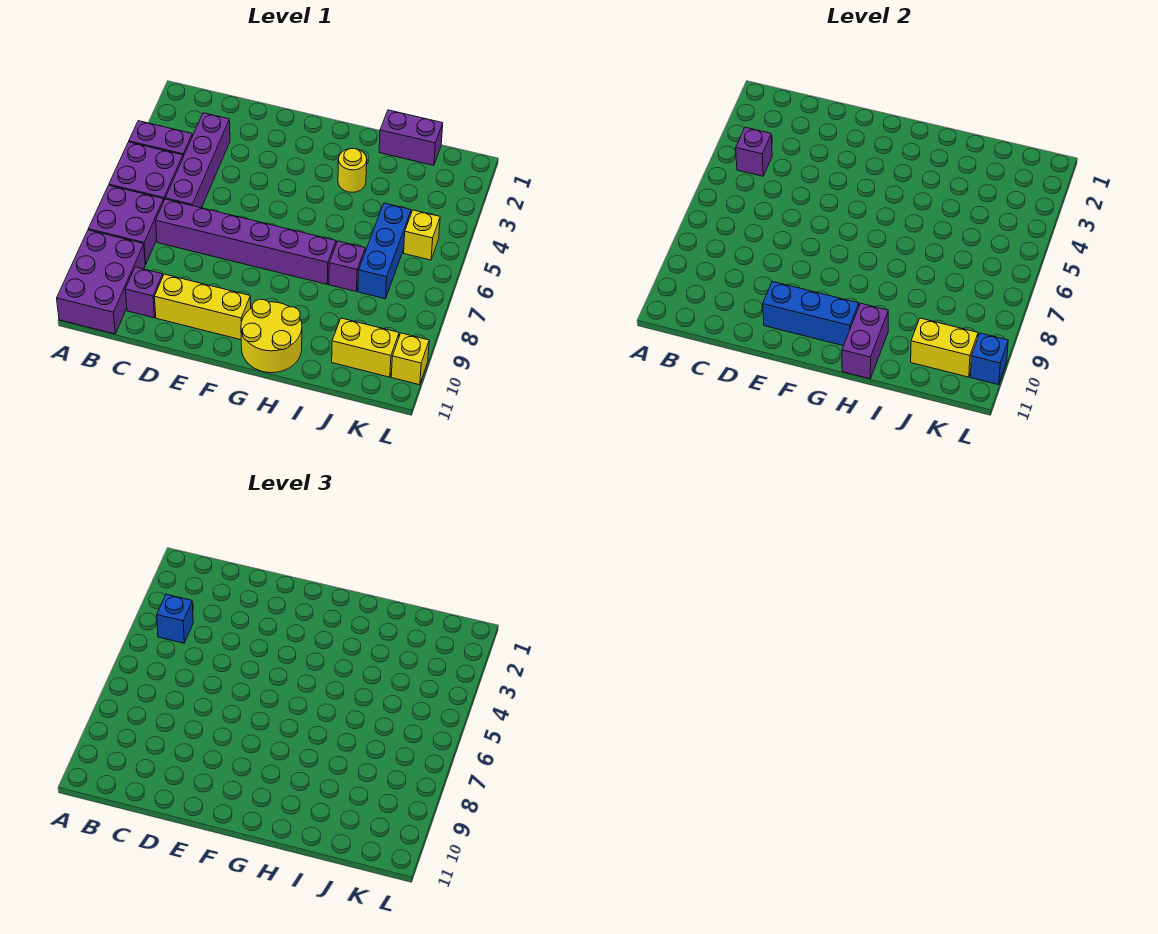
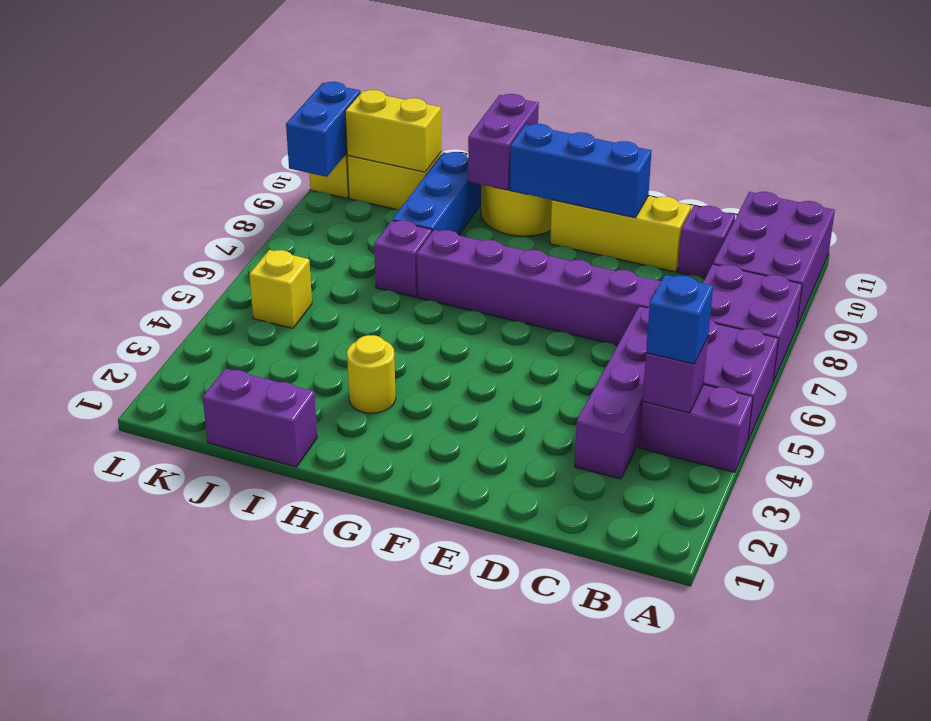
blue brick J5:J7 level 1 -> blue brick I8:I10 level 1
blue brick L10 level 2 -> blue brick L9:L10 level 2

